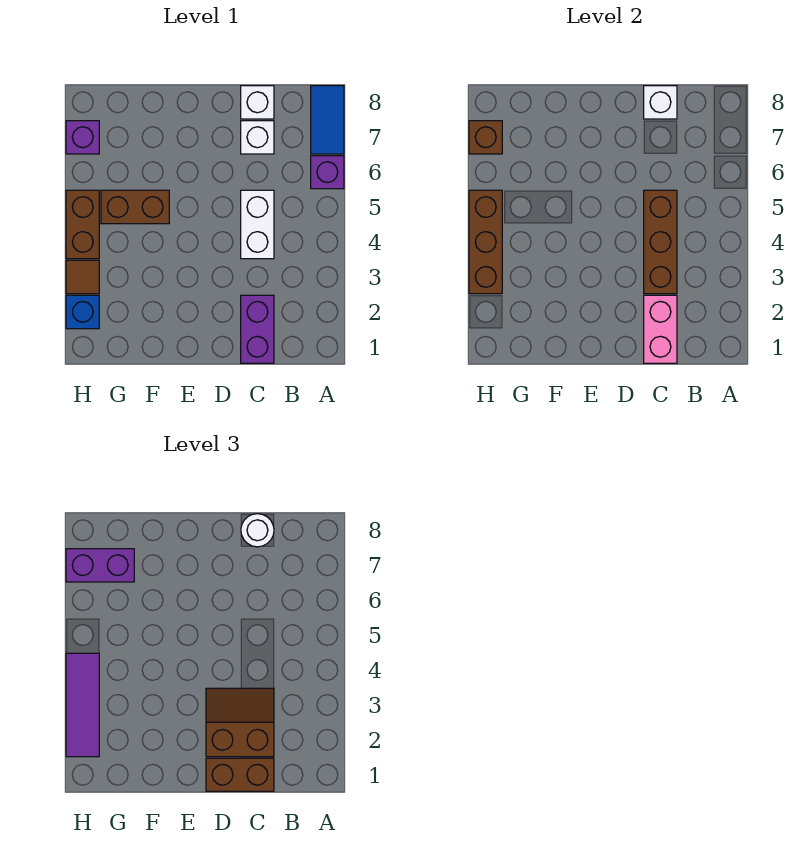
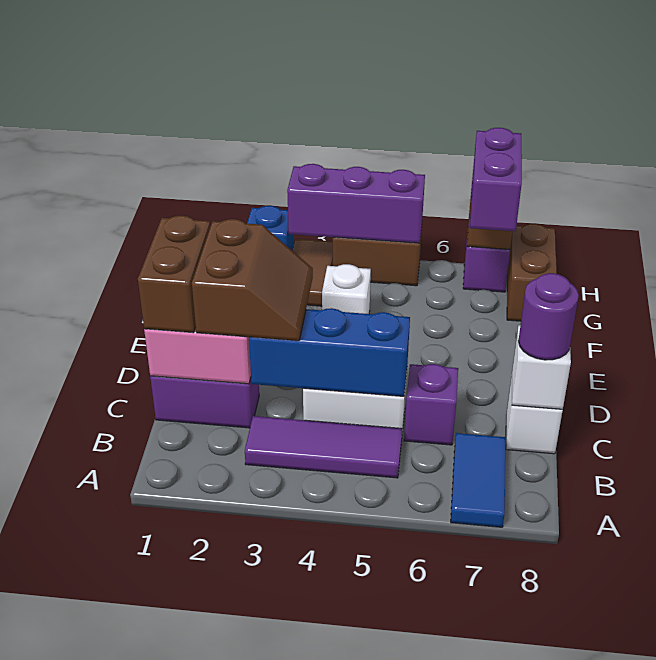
purple brick A6 level 1 -> purple brick C6 level 1
blue tile A7:A8 level 1 -> blue tile A7:B7 level 1
brown brick C3:C5 level 2 -> blue brick C3:C5 level 2
white brick C7 level 1 -> white brick F4 level 1
white round brick C8 level 3 -> purple round brick C8 level 3
brown brick F5:G5 level 1 -> brown brick G8:H8 level 1
purple tile H2:H4 level 3 -> purple tile B3:B5 level 1
brown tile H3 level 1 -> brown tile G3:H3 level 1
brown brick H3:H5 level 2 -> purple brick H3:H5 level 2

